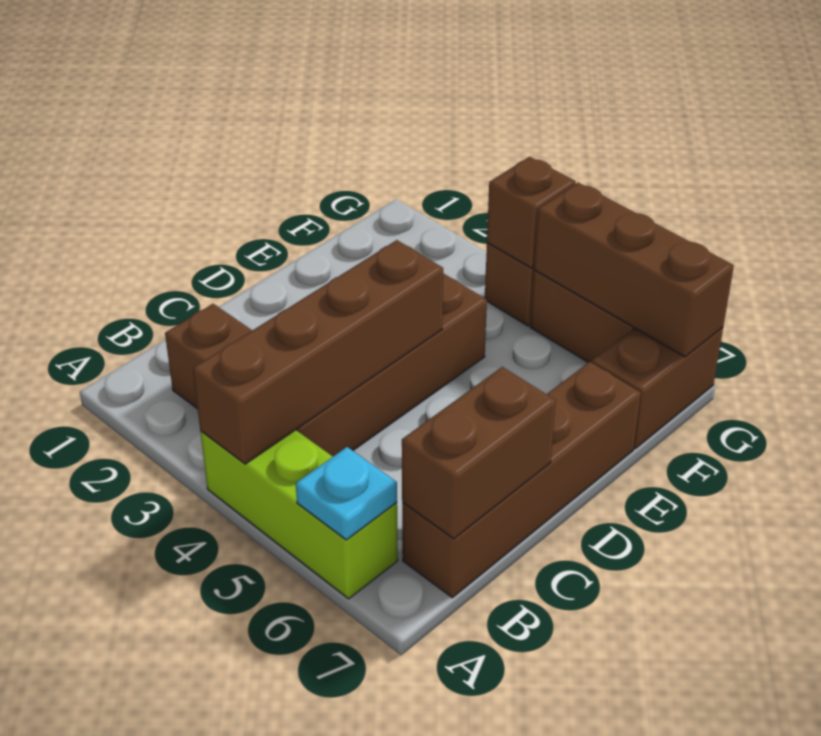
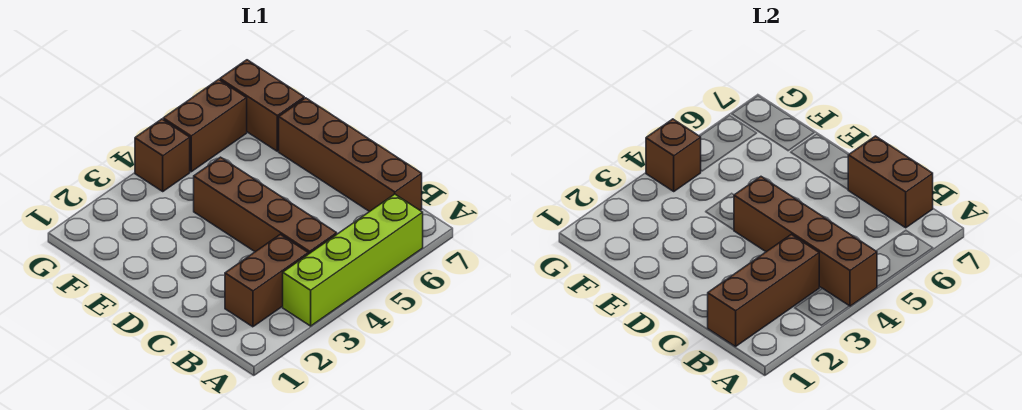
lime brick A4:A6 level 1 -> lime brick A3:A6 level 1
cyan plate A6 level 2 -> none
brown brick G5:G7 level 2 -> brown brick B1:B3 level 2

